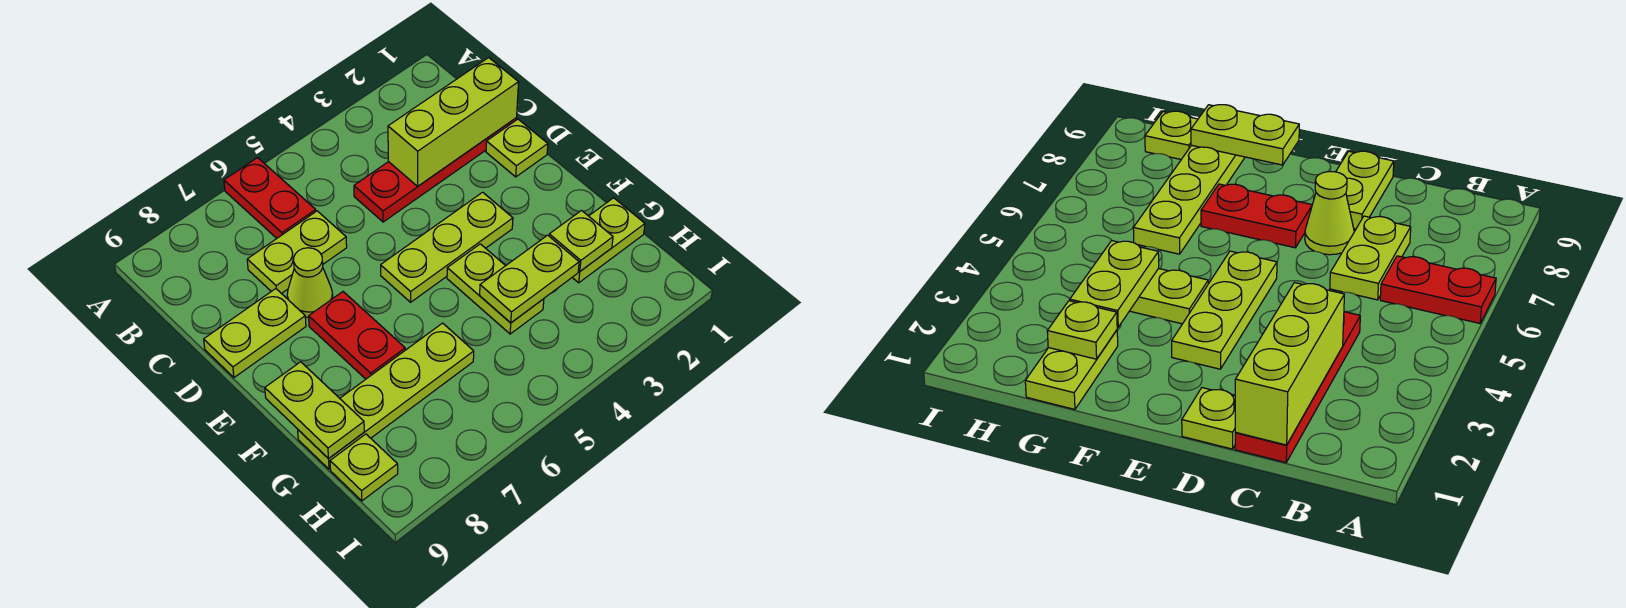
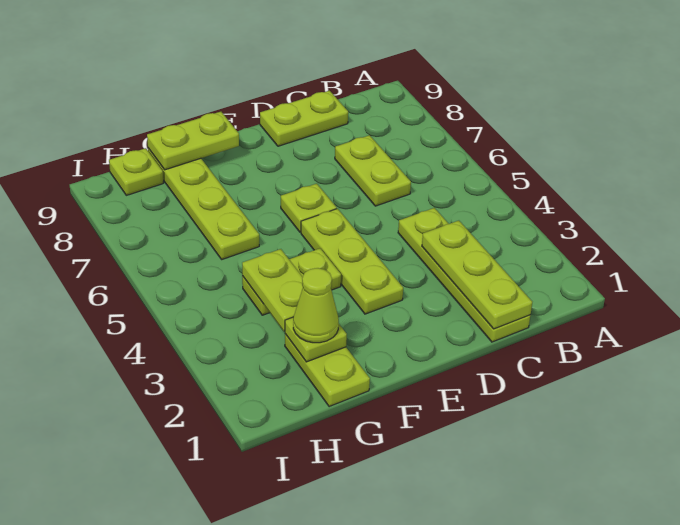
red plate A6:B6 level 1 -> none
red plate C1:C4 level 1 -> lime plate C1:C4 level 1
lime brick C1:C3 level 2 -> lime plate C1:C3 level 2
lime plate D1 level 1 -> lime plate E6 level 1
lime cone D7 level 1 -> lime cone G2 level 3
lime plate D8:D9 level 1 -> lime plate C9:D9 level 1
red plate E7:F7 level 1 -> none

